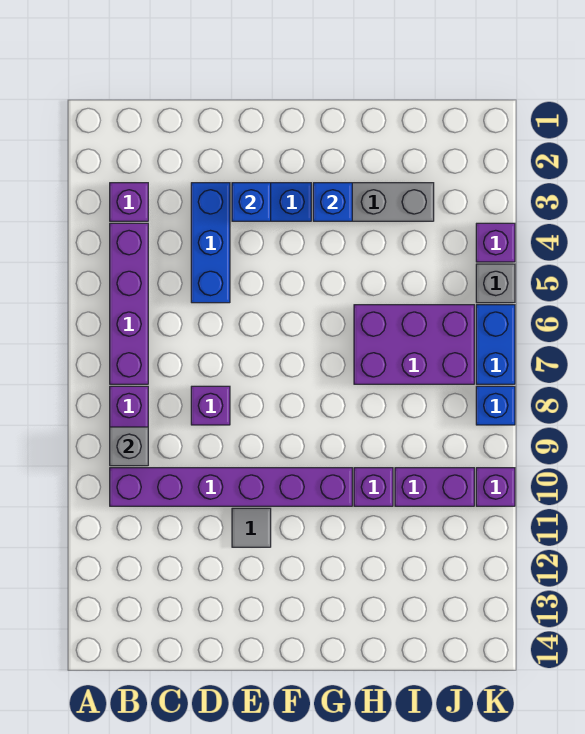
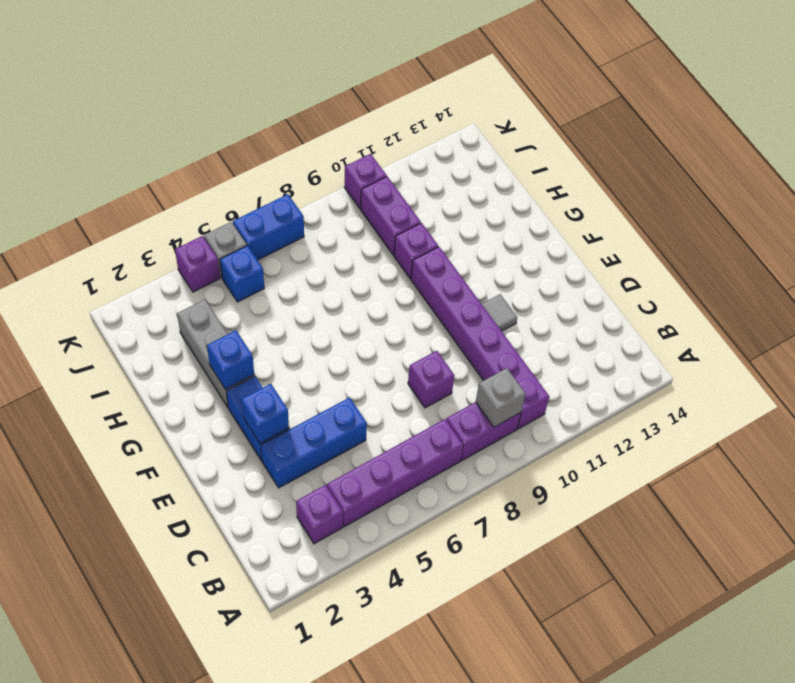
purple brick H6:J7 level 1 -> none
blue brick K8 level 1 -> blue brick J5 level 1

